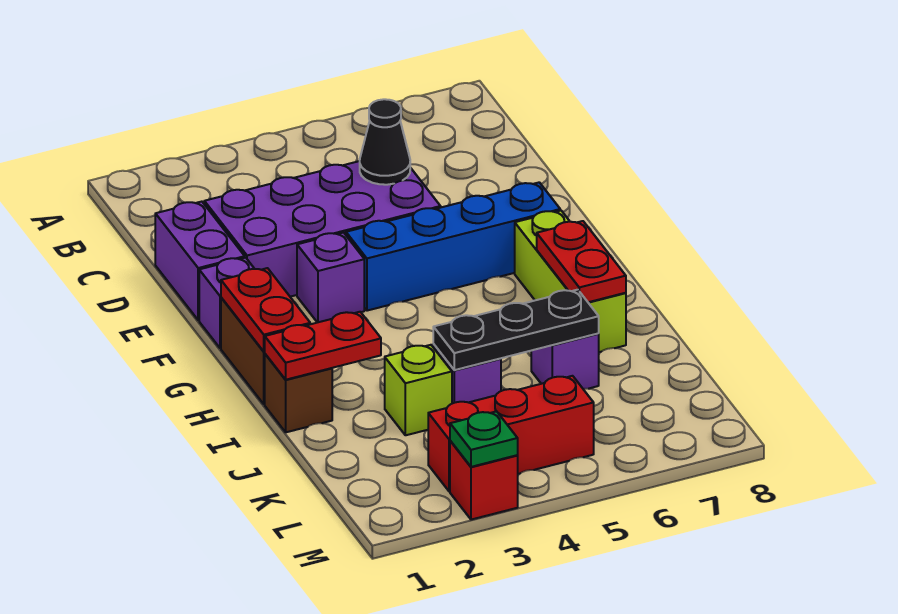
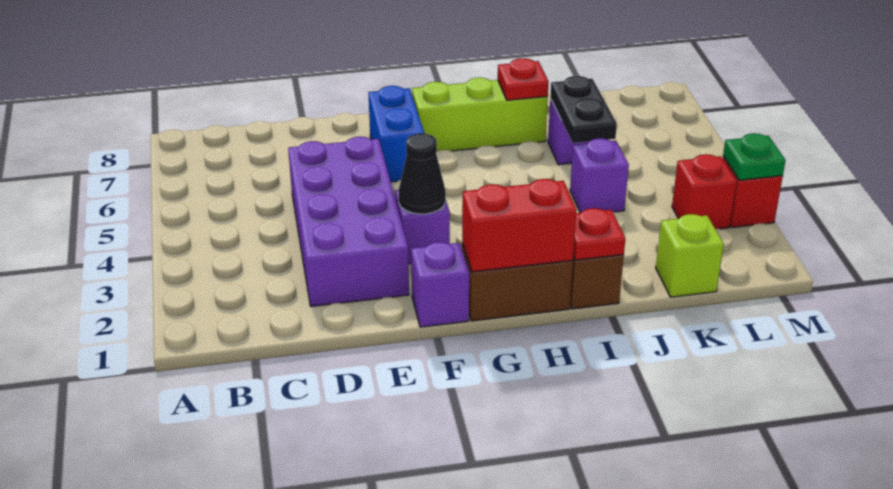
purple brick D1:E1 level 1 -> none
black cone D5 level 2 -> black cone F3 level 2
blue brick F4:F7 level 1 -> blue brick F6:F7 level 1
red plate G1:H1 level 2 -> red brick G1:H1 level 2
red plate H7:I7 level 2 -> red plate I7 level 2
red plate I1:I2 level 2 -> red plate I1 level 2
lime brick J3 level 1 -> lime brick K1 level 1
black plate J4:J6 level 2 -> black plate J5:J6 level 2
red brick L3:L5 level 1 -> red brick L3 level 1

